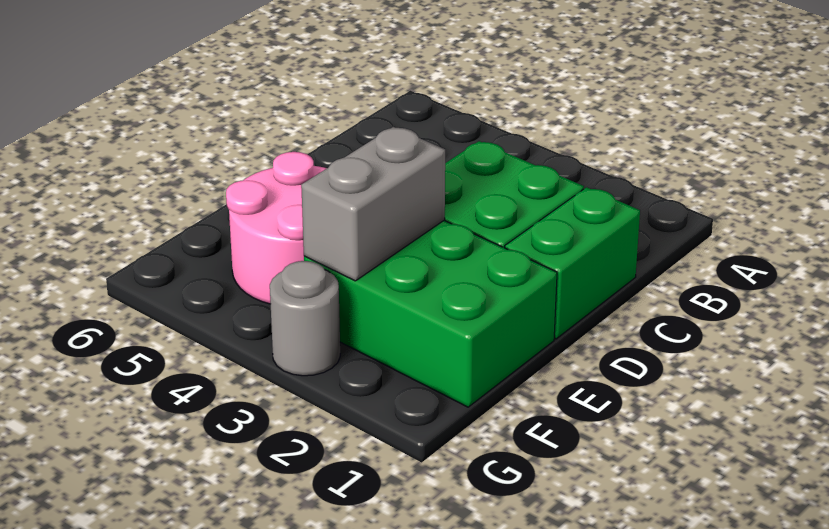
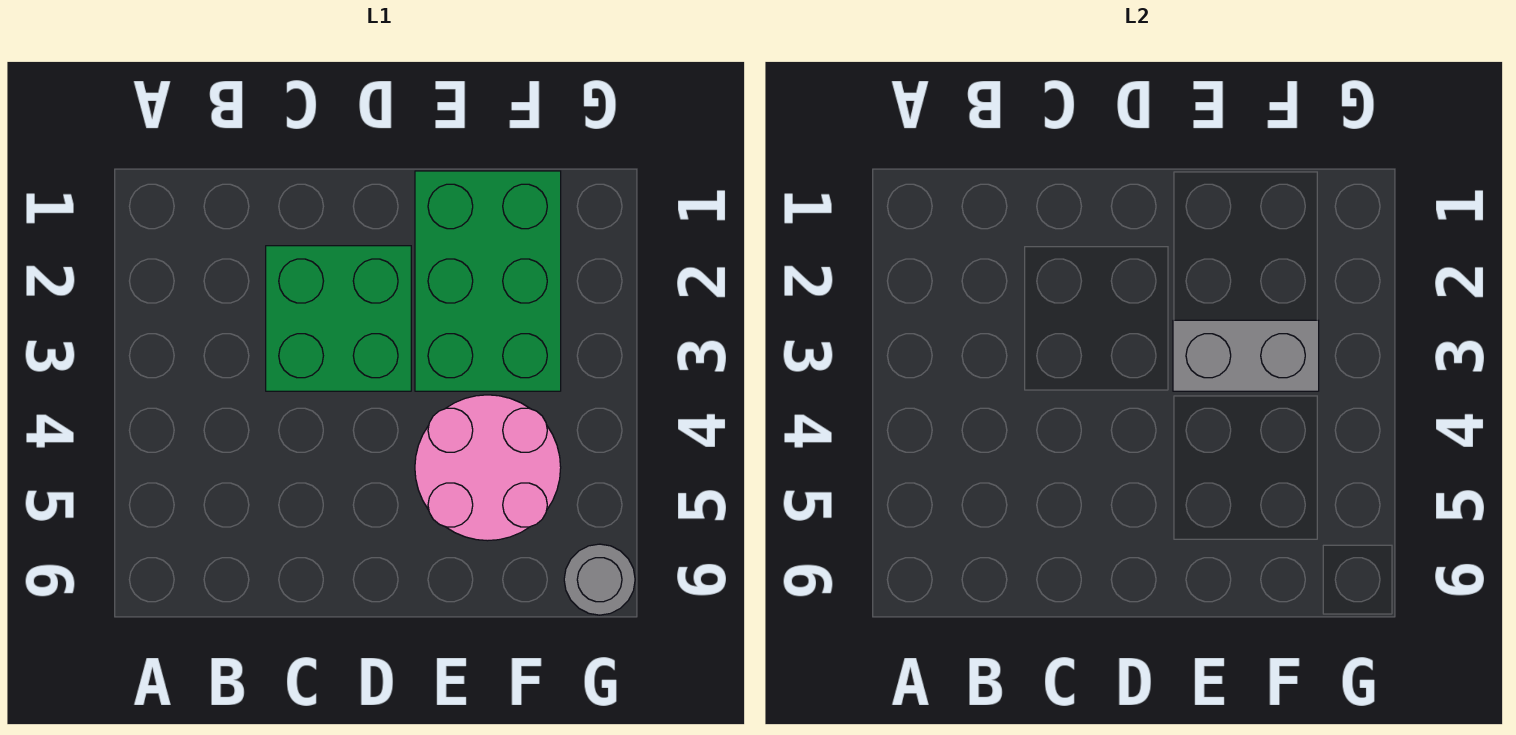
green brick C1:D1 level 1 -> none
grey round brick G3 level 1 -> grey round brick G6 level 1

